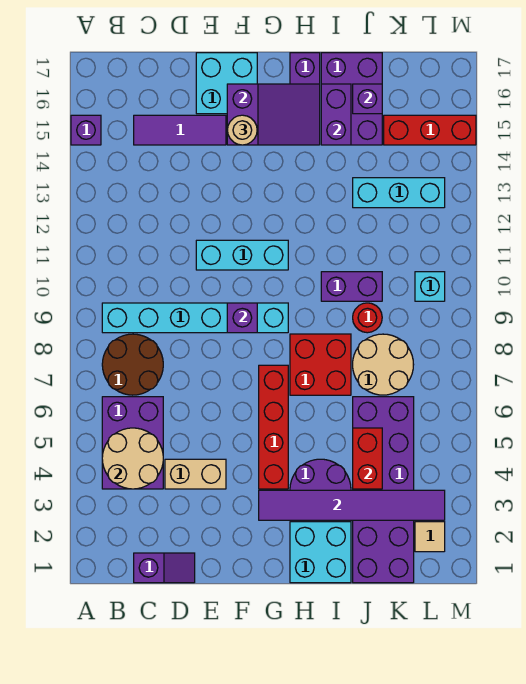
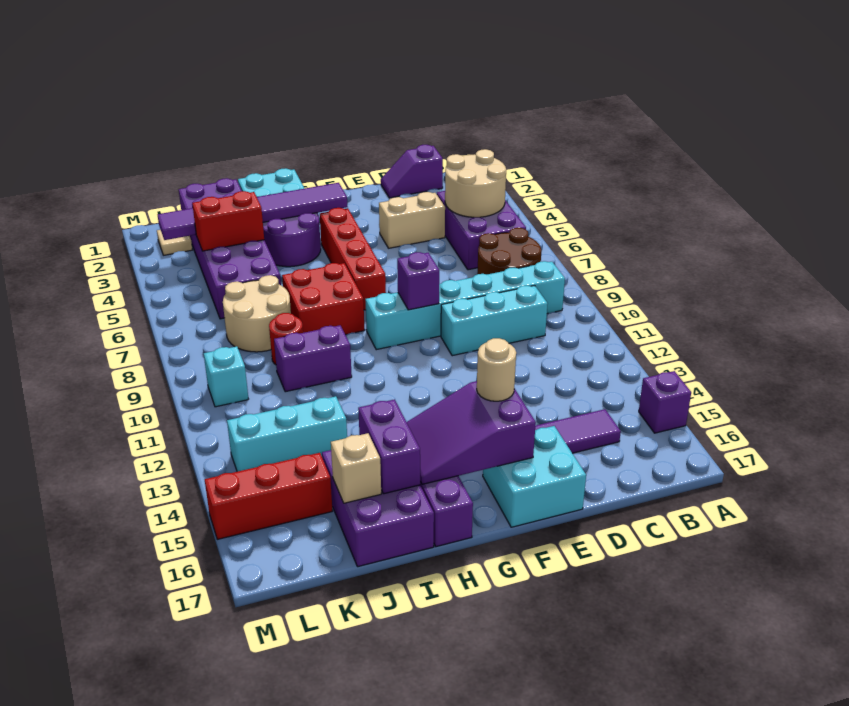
cyan brick E11:G11 level 1 -> cyan brick C10:E10 level 1
red brick J4:J5 level 2 -> red brick J4:K4 level 2
purple brick J16 level 2 -> tan brick J16 level 2

